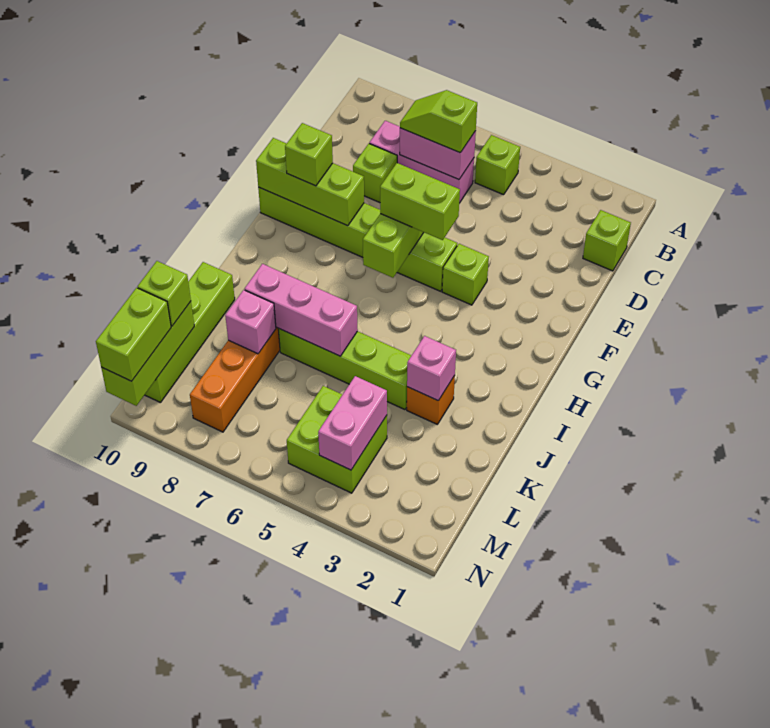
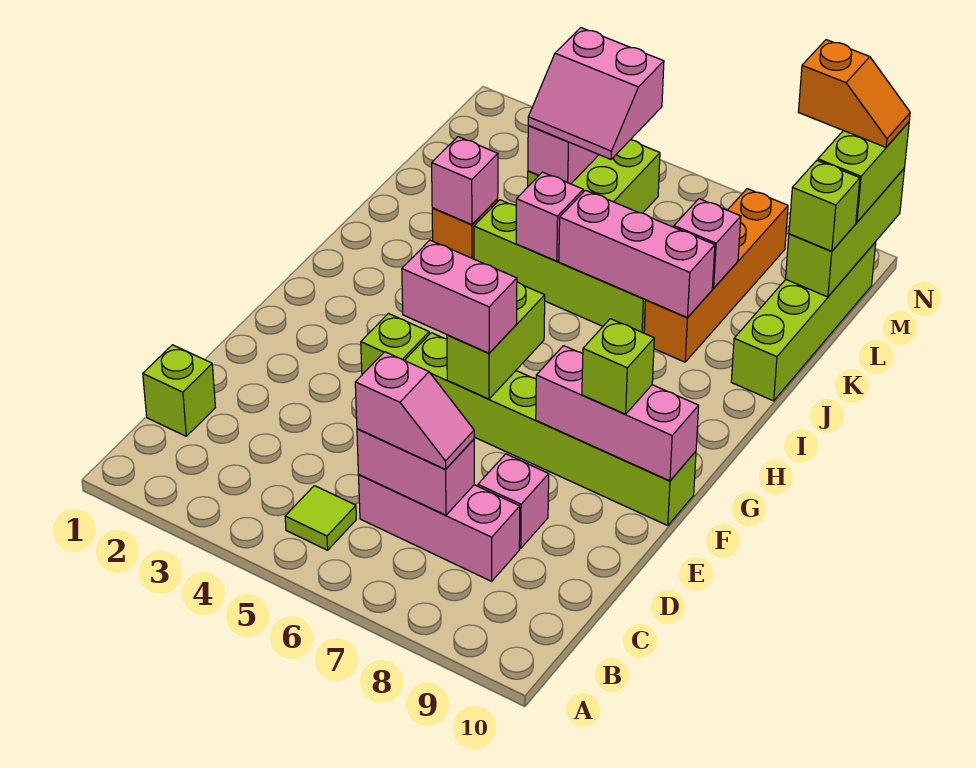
lime brick B5 level 1 -> lime tile B5 level 1
lime slope C6:C7 level 3 top 6 -> pink slope C6:C7 level 3 top 6
lime brick D8 level 1 -> pink brick D8 level 1
lime brick F5:F6 level 3 -> pink brick F5:F6 level 3
lime brick F8:F10 level 2 -> pink brick F8:F10 level 2
none -> pink brick J5 level 2
none -> pink slope L4:M5 level 3 top M
none -> orange slope N9:N10 level 4 top 9

